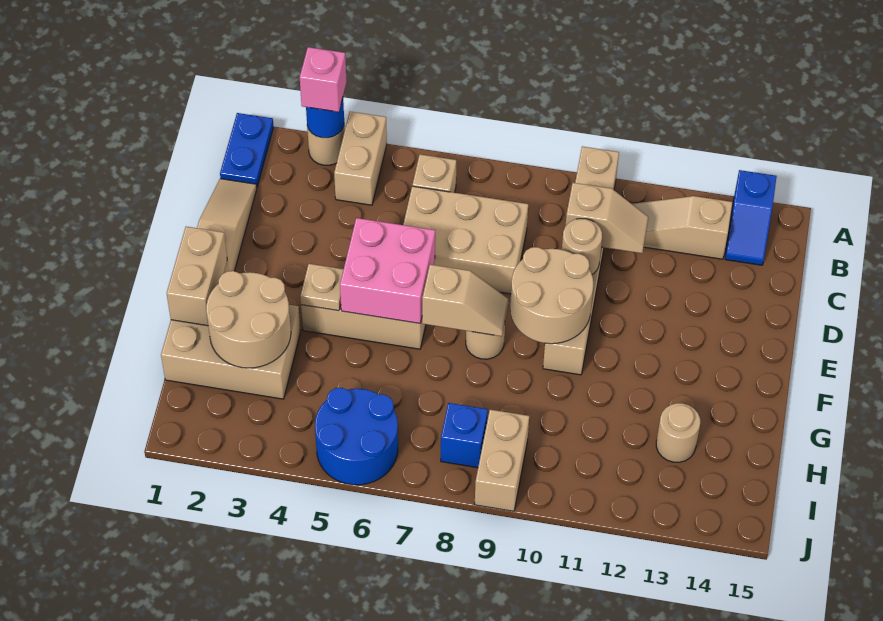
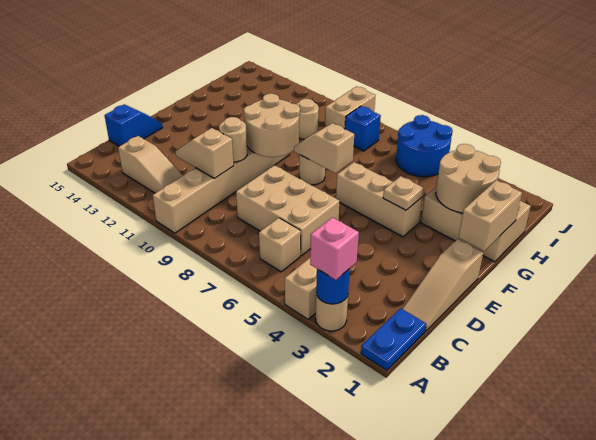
blue slope A14:B14 level 1 top A -> blue slope C15:D15 level 1 top C
pink brick E5:F6 level 2 -> none
tan round brick H13 level 1 -> tan round brick H10 level 1

